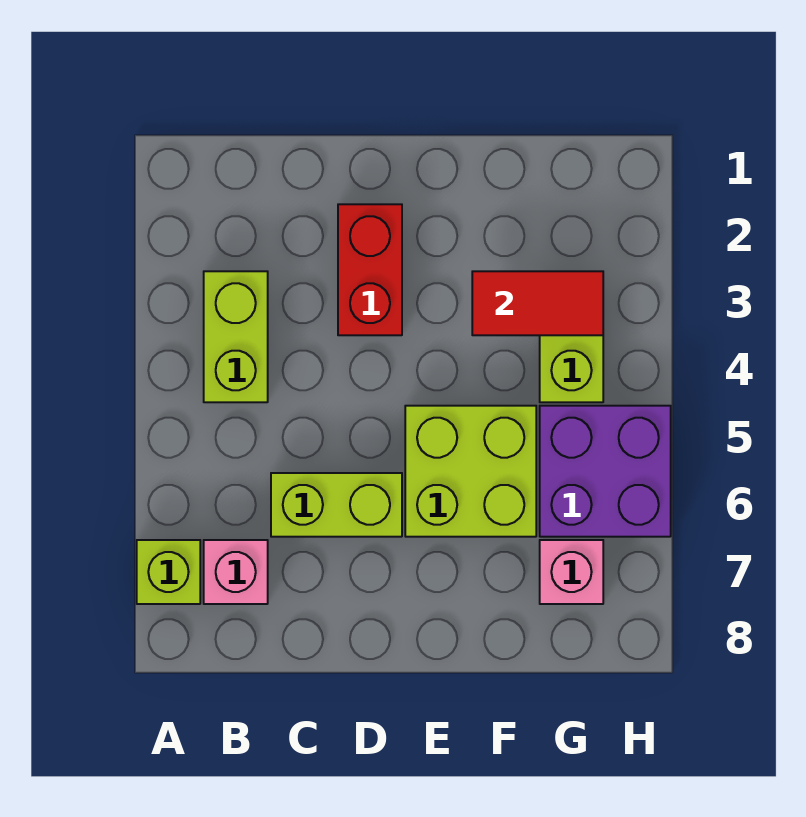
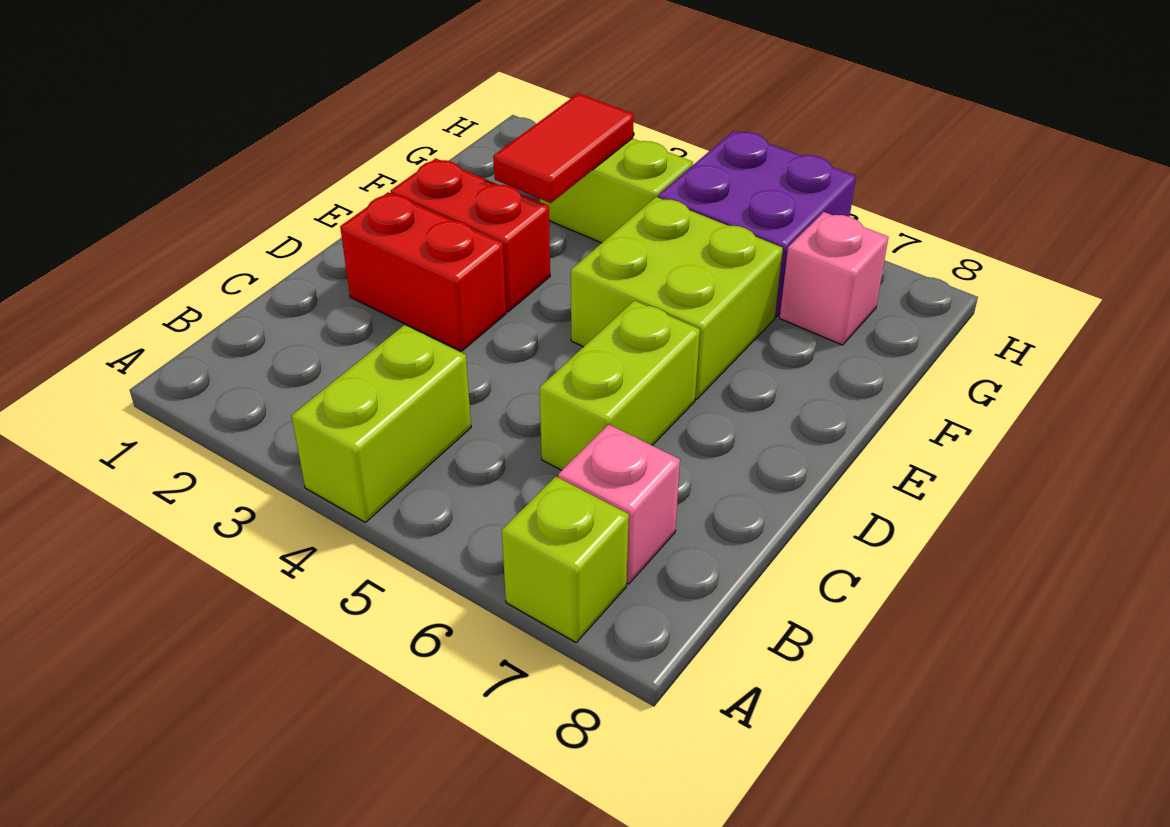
lime brick B3:B4 level 1 -> lime brick A4:B4 level 1
none -> red brick E2:E3 level 1

